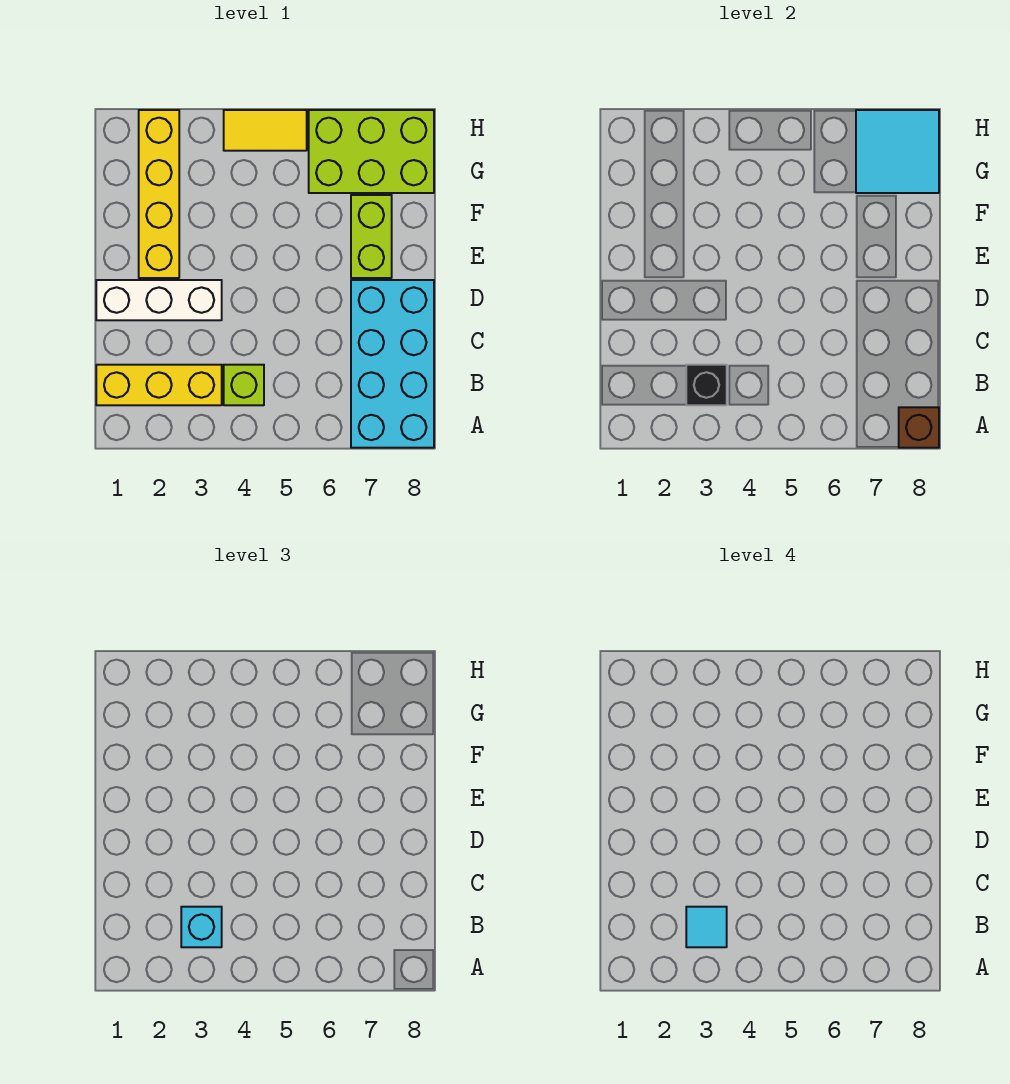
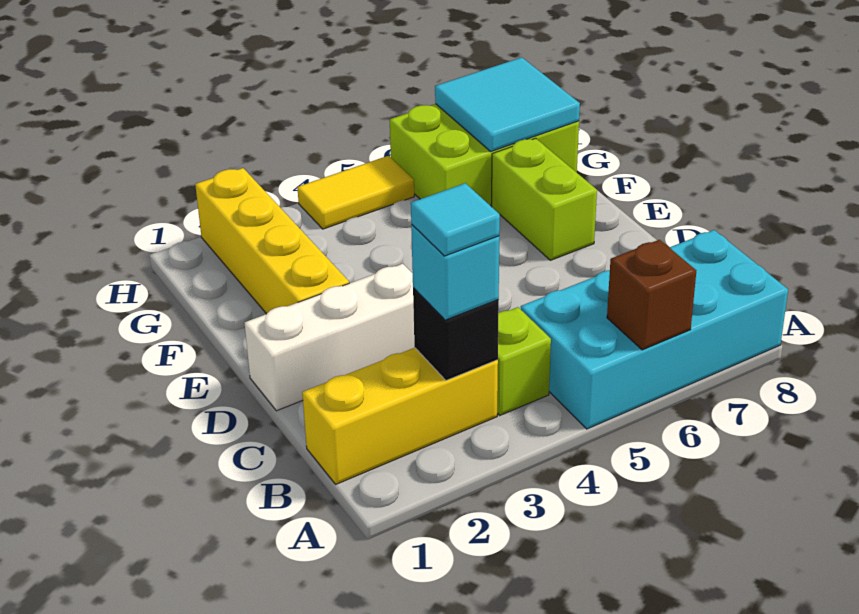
cyan brick A7:D8 level 1 -> cyan brick A5:B8 level 1
brown brick A8 level 2 -> brown brick A6 level 2

